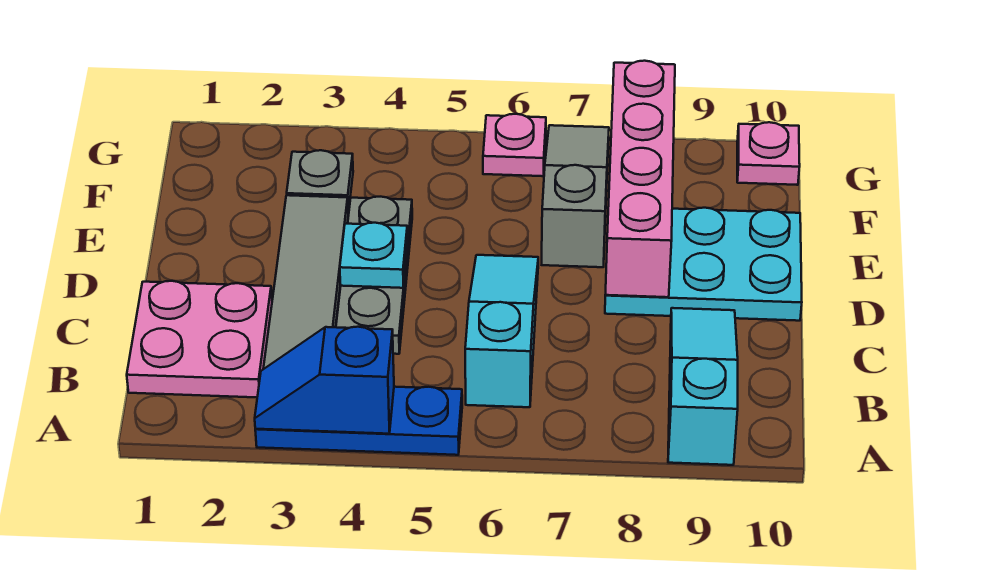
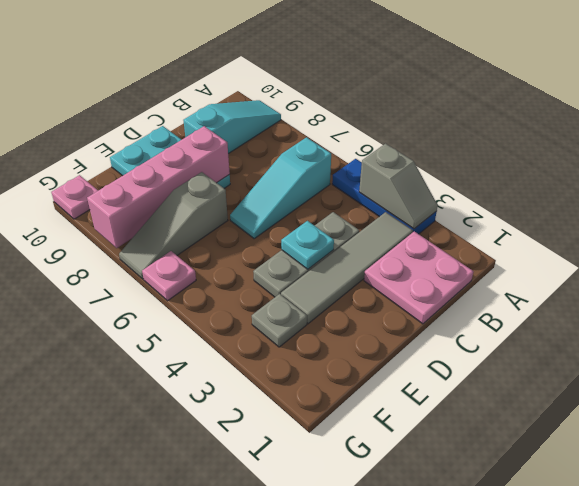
blue slope A3:A4 level 2 top 4 -> grey slope A3:A4 level 2 top 4
cyan slope A9:C9 level 1 top A -> cyan slope A9:C9 level 1 top C

